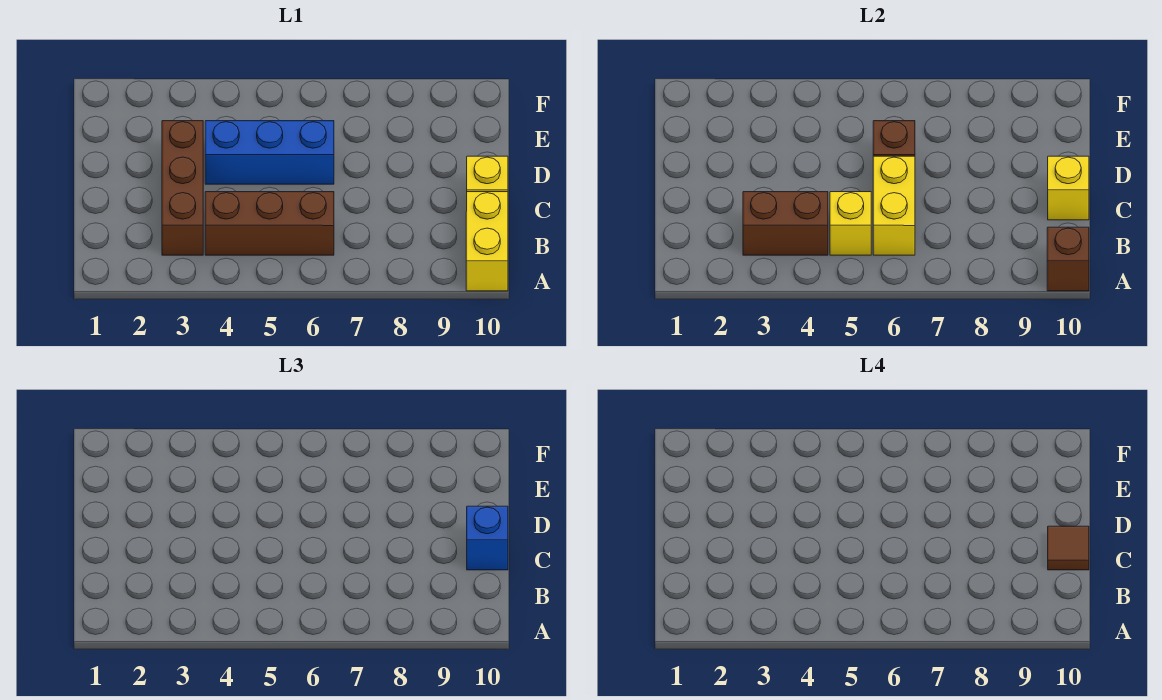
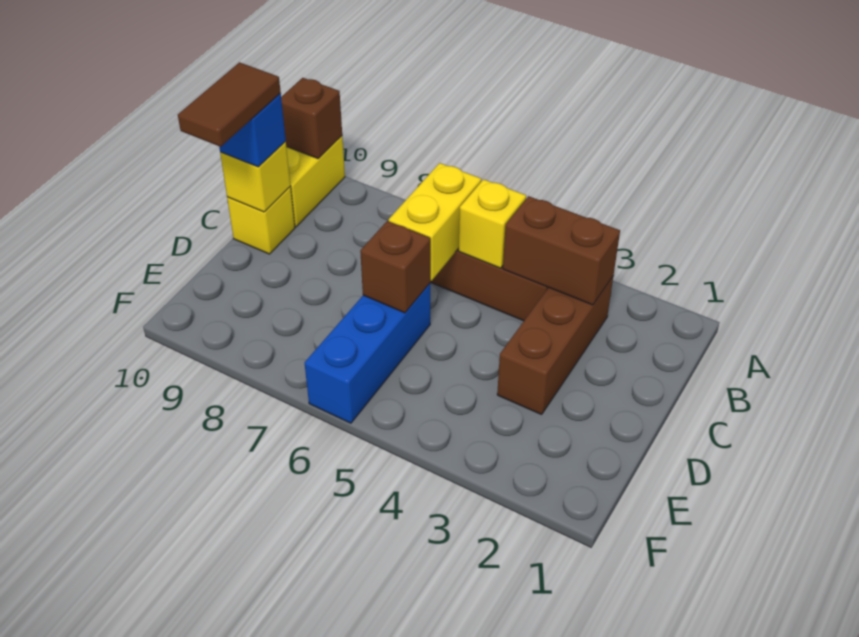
brown tile C10 level 4 -> brown tile C10:D10 level 4
blue brick D4:D6 level 1 -> blue brick D6:F6 level 1

